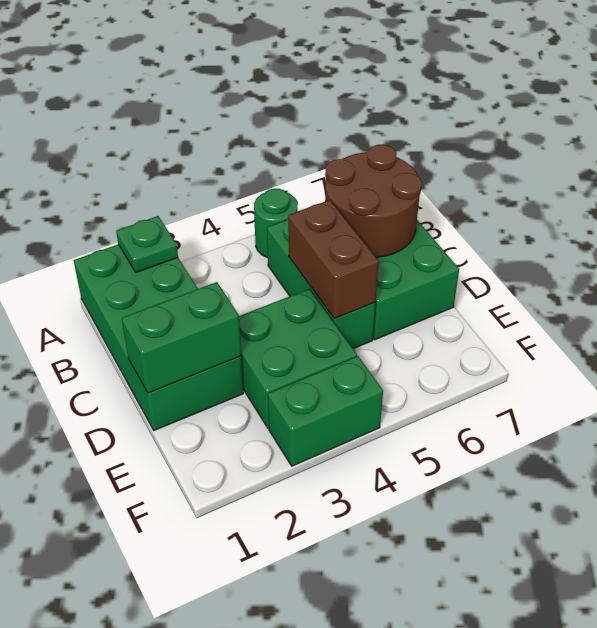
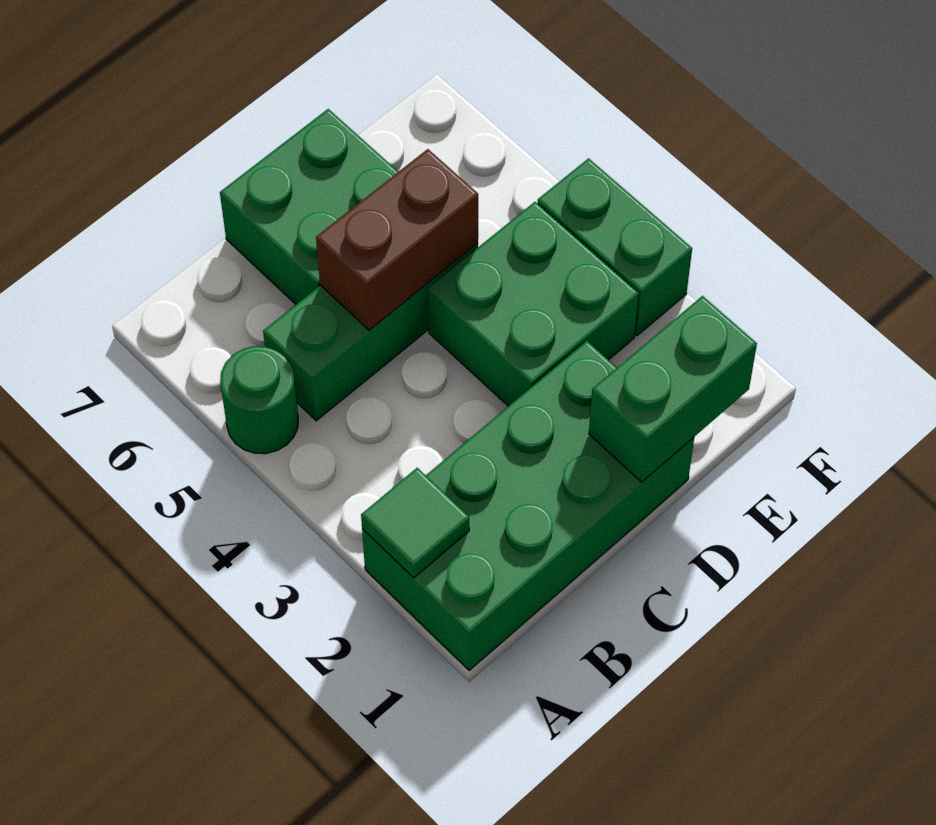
green plate A2 level 2 -> green tile A2 level 2
brown round brick B6:C7 level 2 -> none
green brick D1:D2 level 2 -> green brick D1:E1 level 2

